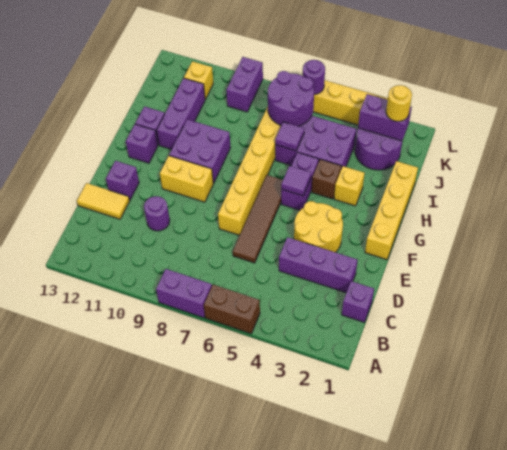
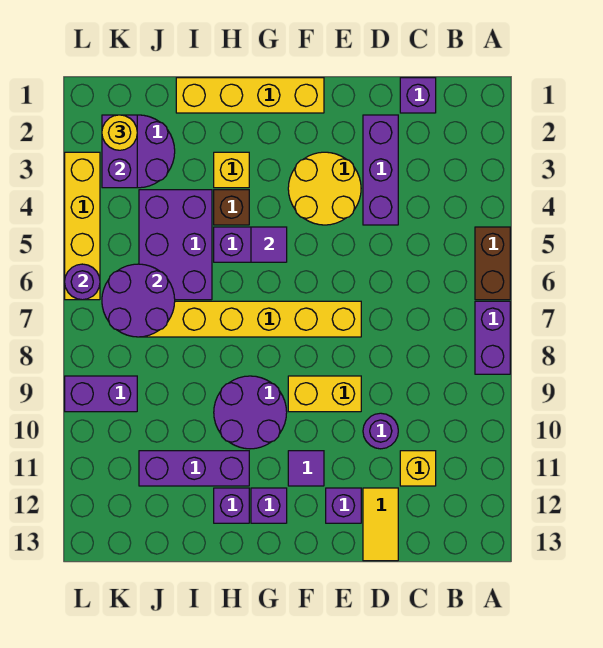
brown tile D6:G6 level 1 -> none
yellow brick F9:F10 level 1 -> yellow brick E9:F9 level 1
purple brick G9:H10 level 1 -> purple round brick G9:H10 level 1
purple tile I6 level 2 -> purple tile F11 level 1
yellow brick K11 level 1 -> yellow brick C11 level 1

